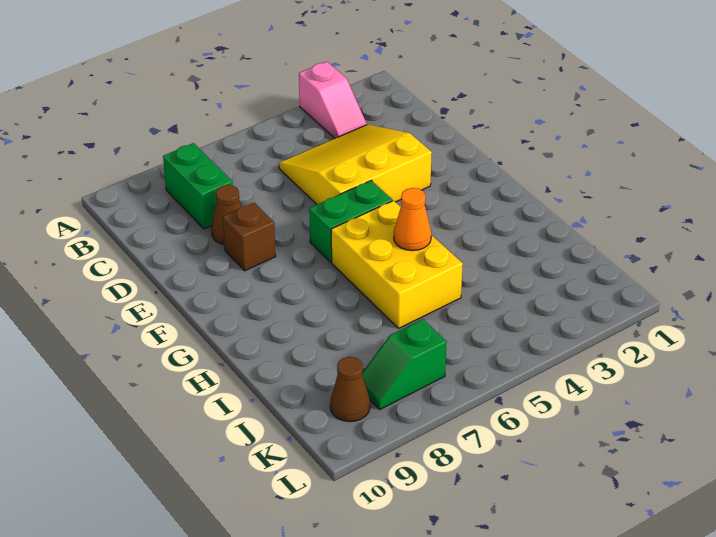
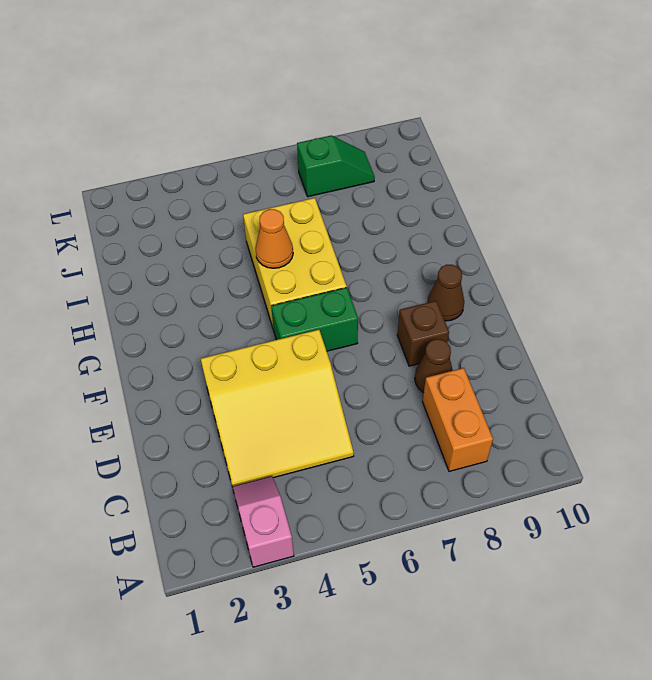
green brick B8:C8 level 1 -> orange brick B8:C8 level 1
brown cone K9 level 1 -> brown cone F9 level 1

